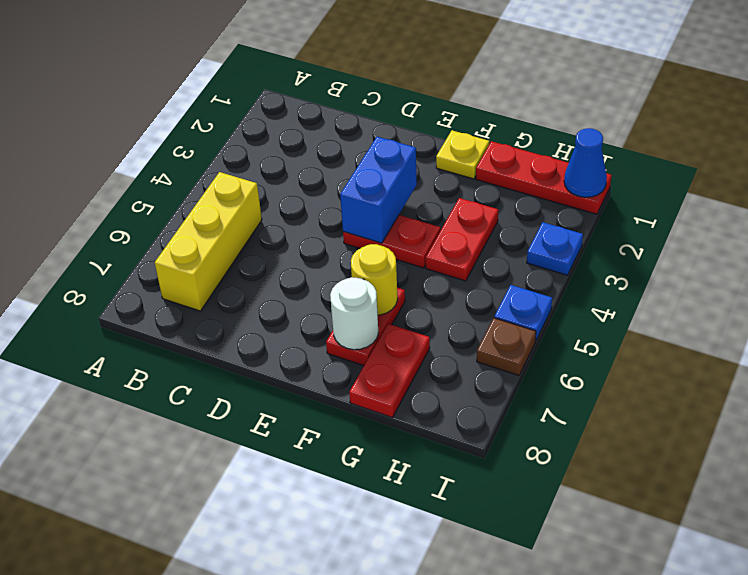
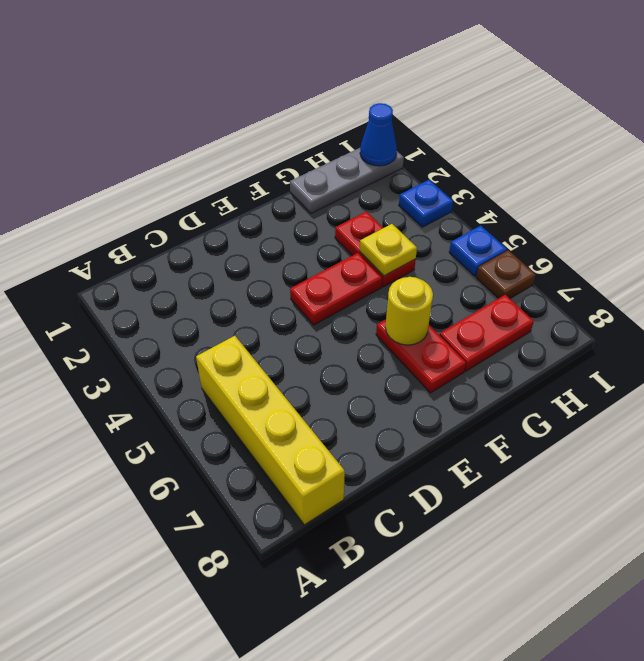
yellow brick B5:B7 level 1 -> yellow brick B5:B8 level 1
blue brick E3:E4 level 2 -> none
yellow plate F1 level 1 -> yellow plate G4 level 2
white round brick F7 level 2 -> none
red plate G1:I1 level 1 -> grey plate G1:I1 level 1
red plate G7:G8 level 1 -> red plate G7:H7 level 1

